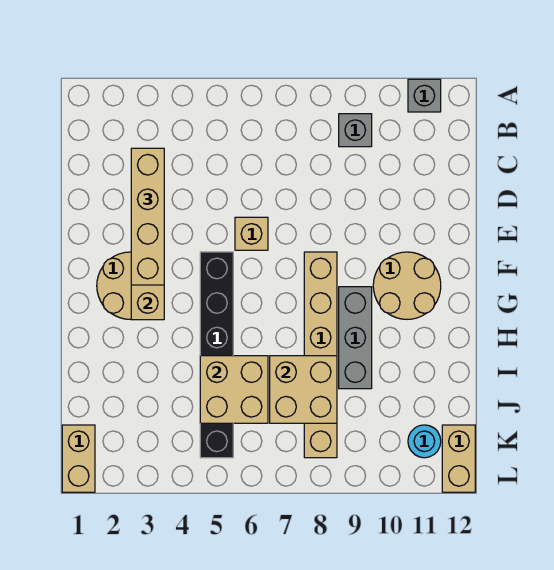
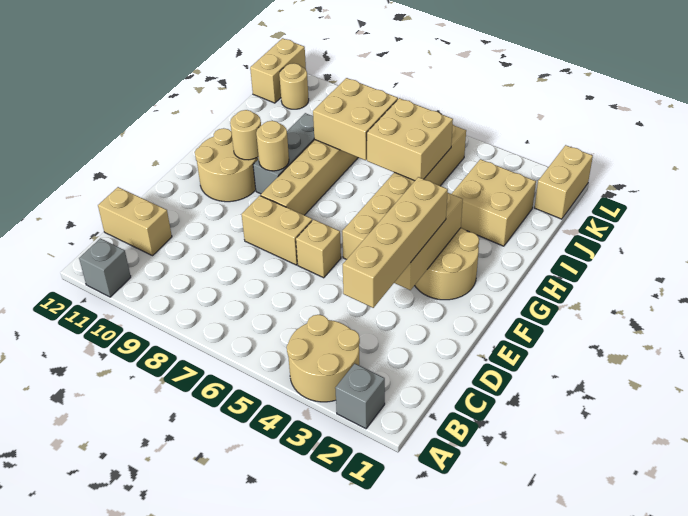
none -> tan round brick A3:B4 level 1
grey brick B9 level 1 -> grey brick A2 level 1
none -> tan brick C11:C12 level 1
none -> tan brick E7:E8 level 1
black brick F5:K5 level 1 -> tan brick F5:K5 level 1
none -> tan round brick G9 level 2
none -> tan round brick G10 level 2
none -> tan brick I2:J3 level 1
cyan round brick K11 level 1 -> tan round brick K11 level 1

